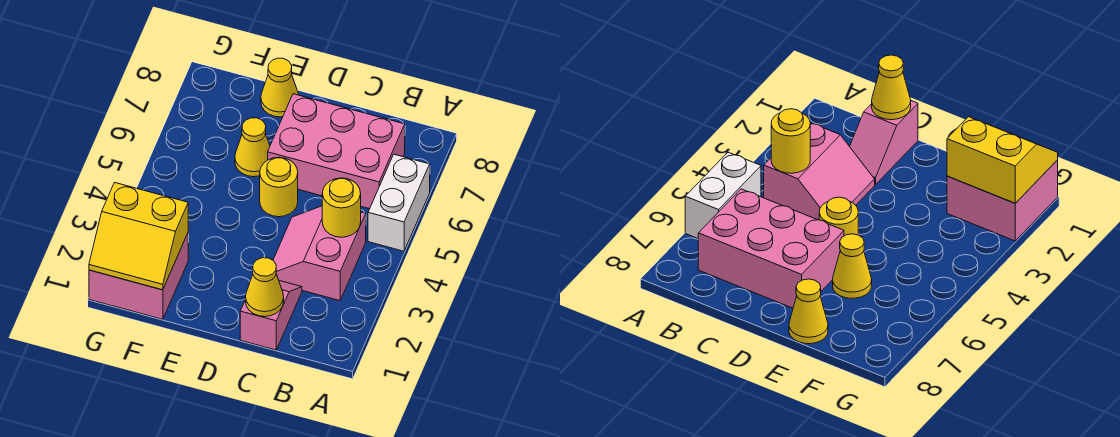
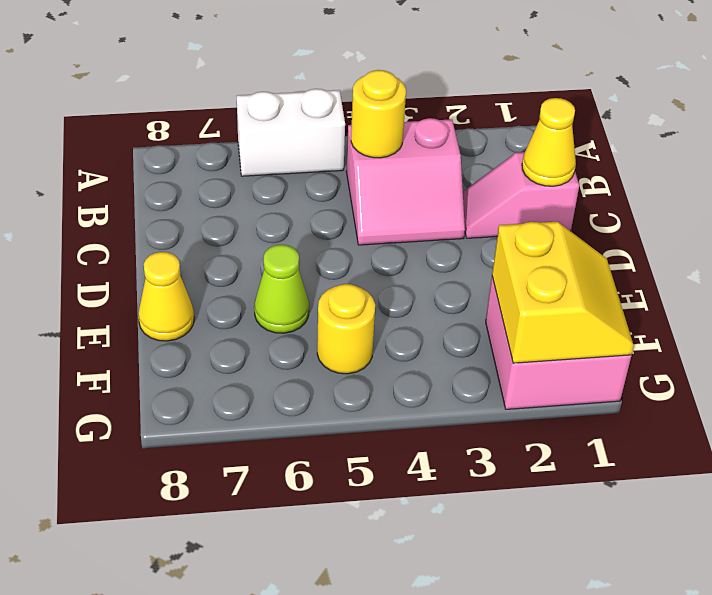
pink brick B6:D7 level 1 -> none
yellow round brick D5 level 1 -> yellow round brick F5 level 1
yellow cone E6 level 1 -> lime cone E6 level 1

